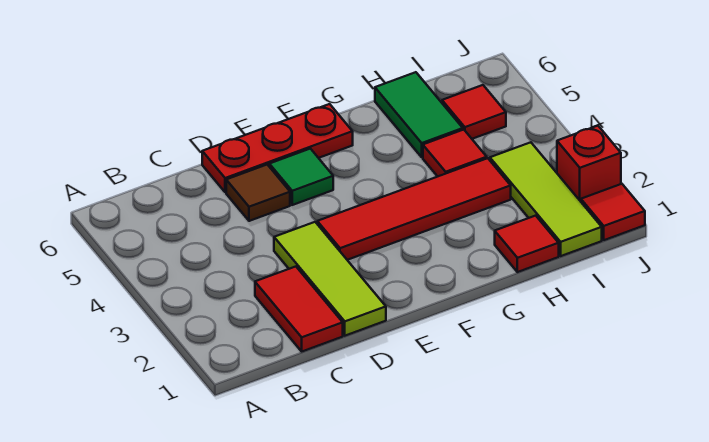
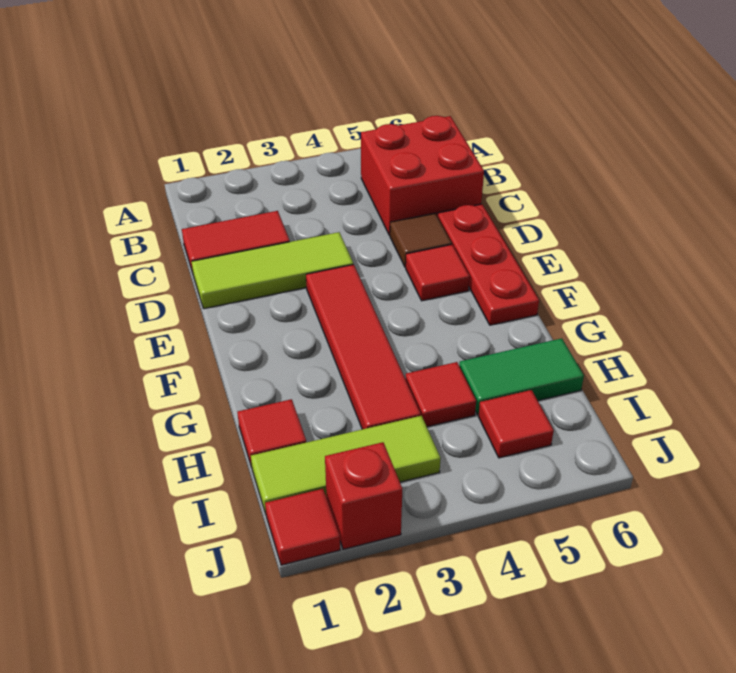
none -> red brick B5:C6 level 1
green tile E5 level 1 -> red tile E5 level 1

